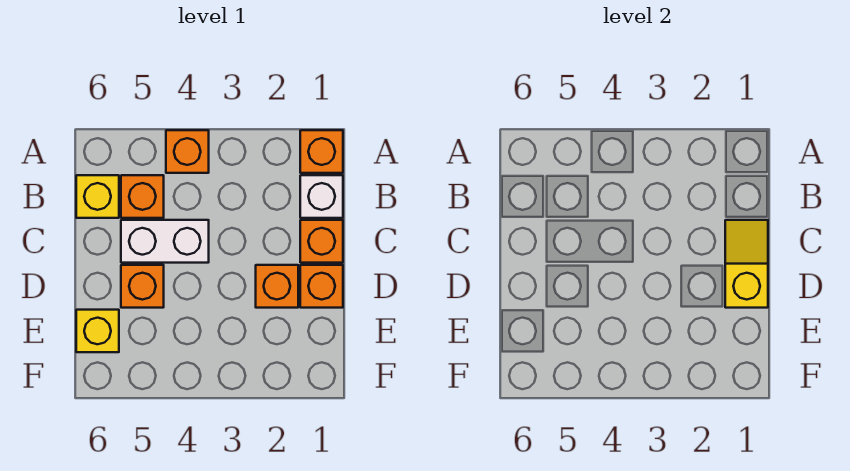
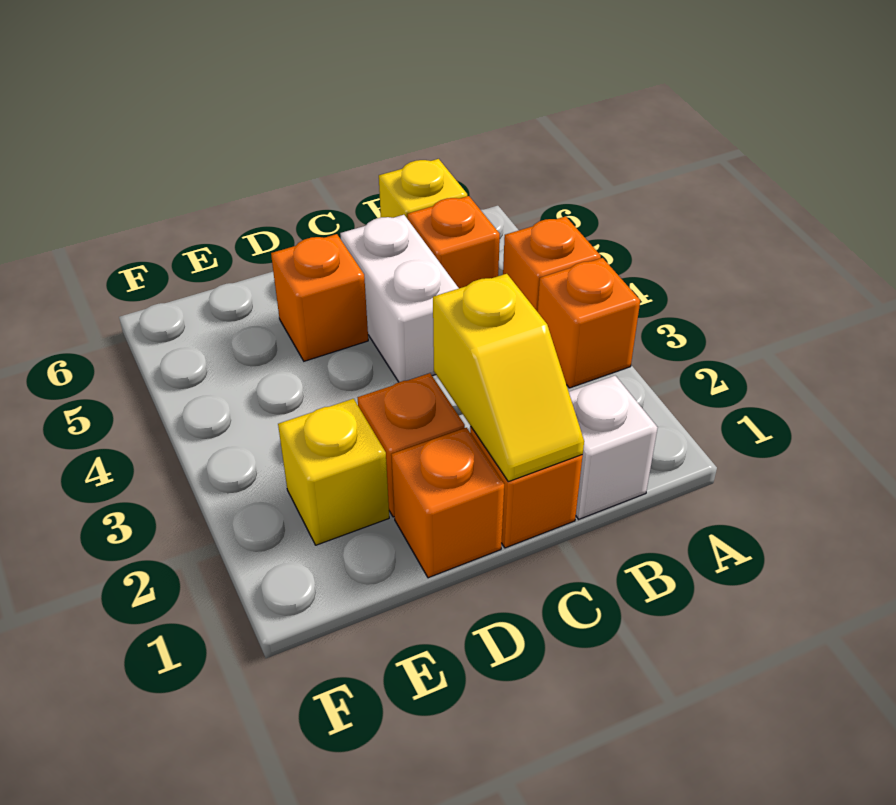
orange brick A1 level 1 -> orange brick A3 level 1
yellow slope C1:D1 level 2 top D -> yellow slope C1:C2 level 2 top 2
yellow brick E6 level 1 -> yellow brick E2 level 1

